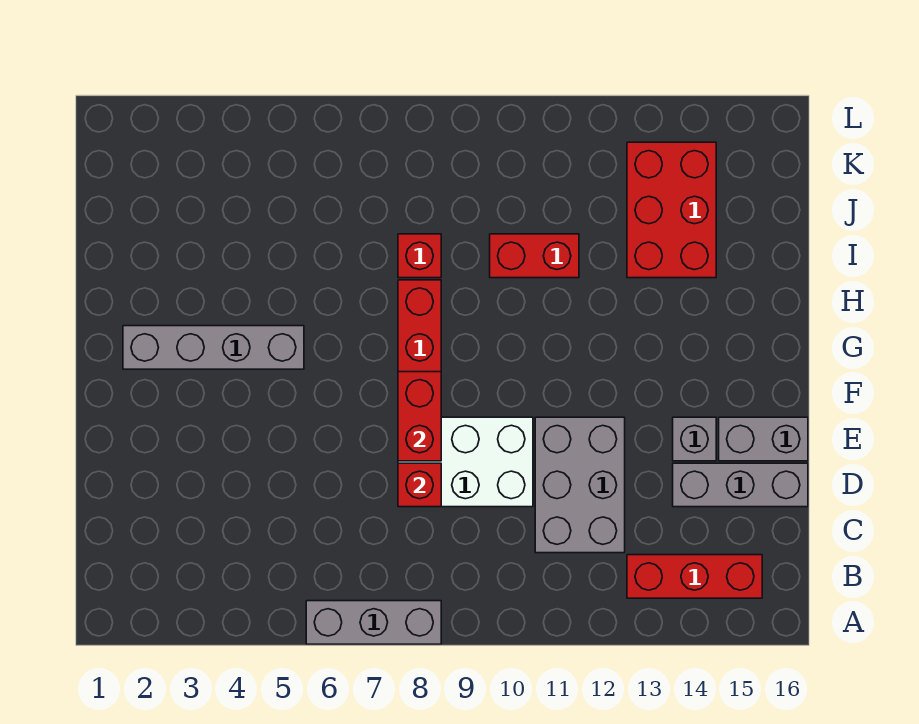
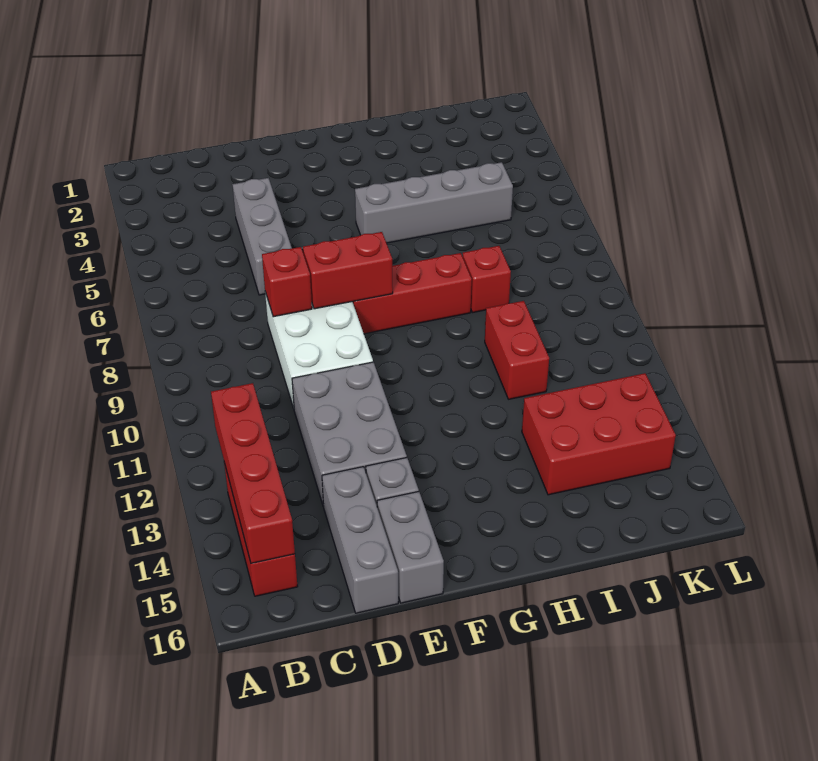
grey brick A6:A8 level 1 -> grey brick D4:D6 level 1
none -> red brick B12:B15 level 2
grey brick C11:E12 level 1 -> grey brick D11:E13 level 1
grey brick G2:G5 level 1 -> grey brick G5:J5 level 1

